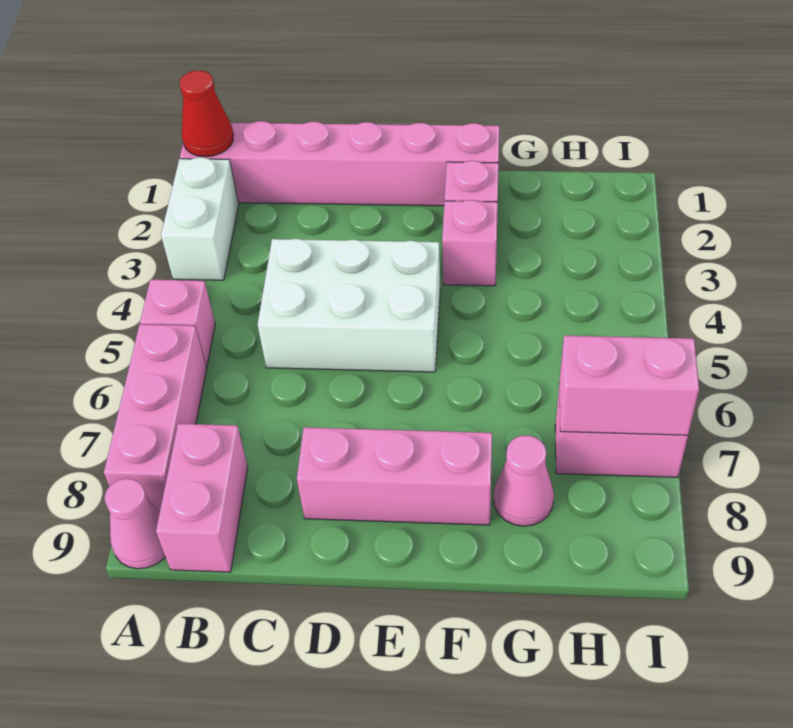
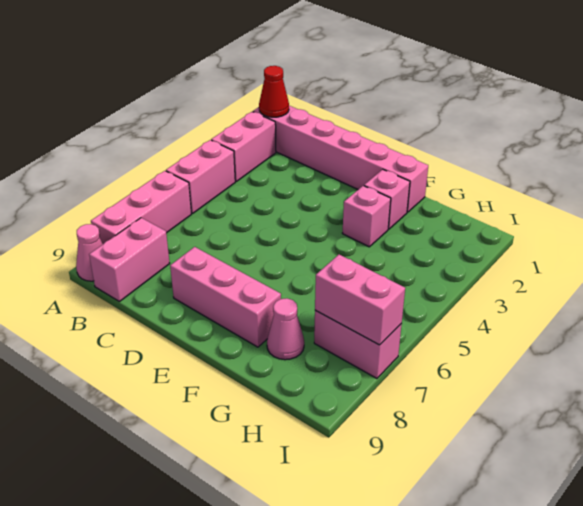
white brick A2:A3 level 1 -> pink brick A2:A3 level 1
pink brick A5 level 1 -> pink brick A4:A5 level 1
white brick C4:E5 level 1 -> none

